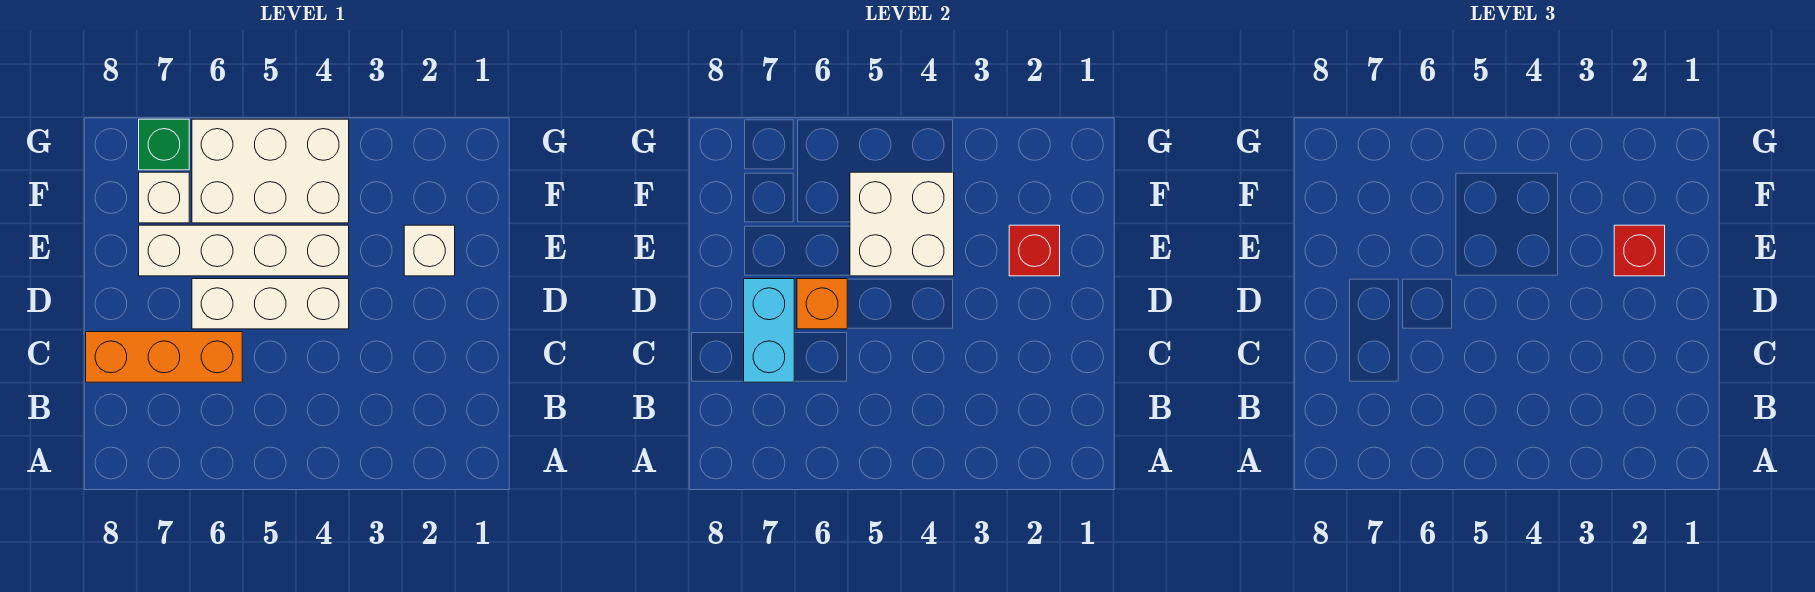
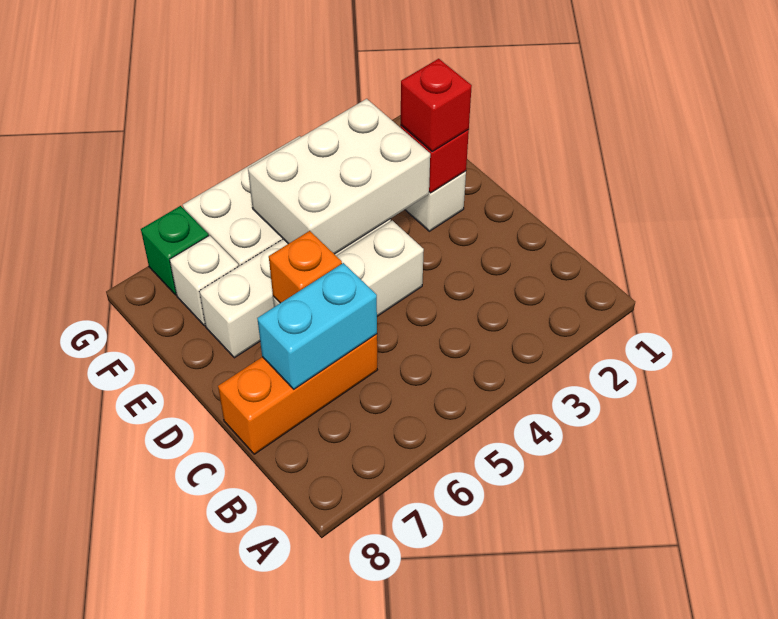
cyan brick C7:D7 level 2 -> cyan brick C6:C7 level 2
white brick E4:F5 level 2 -> white brick E3:F5 level 2

